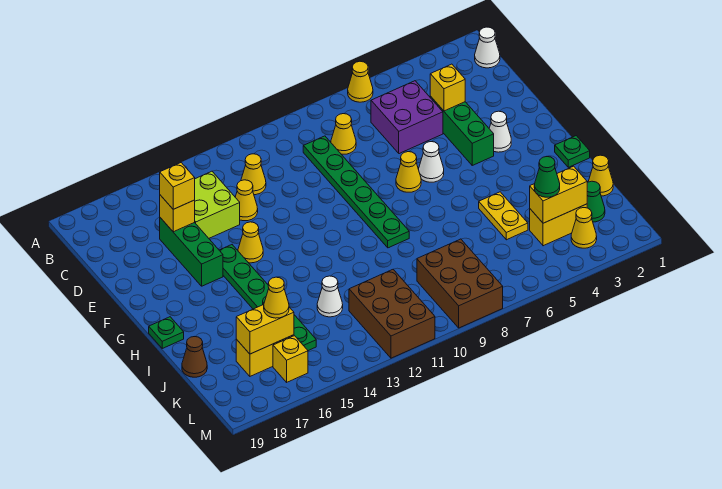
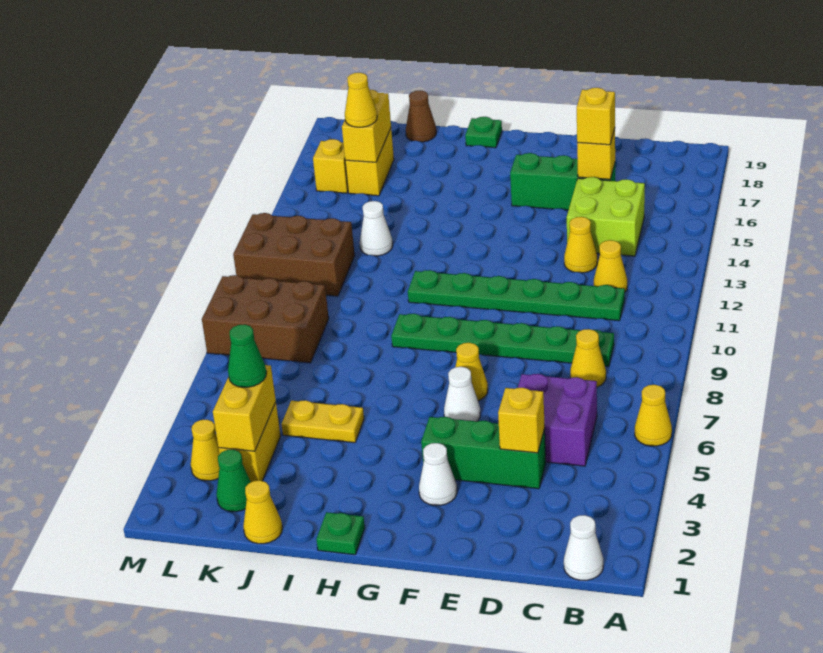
yellow cone F14 level 1 -> none
green plate F15:K15 level 1 -> green plate C11:H11 level 1

